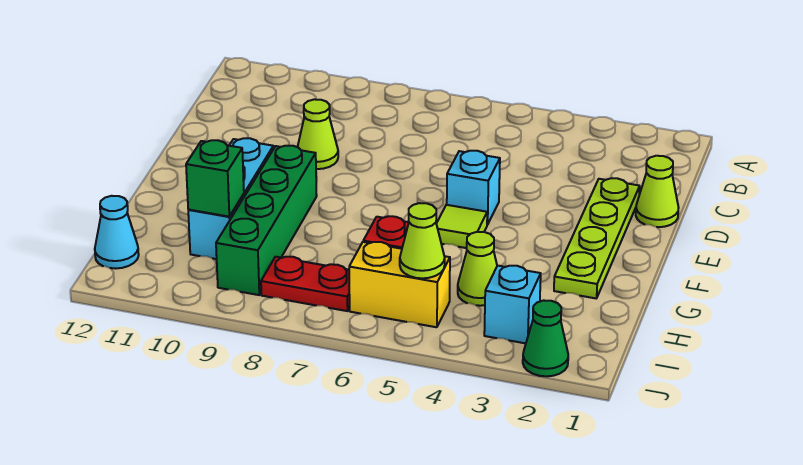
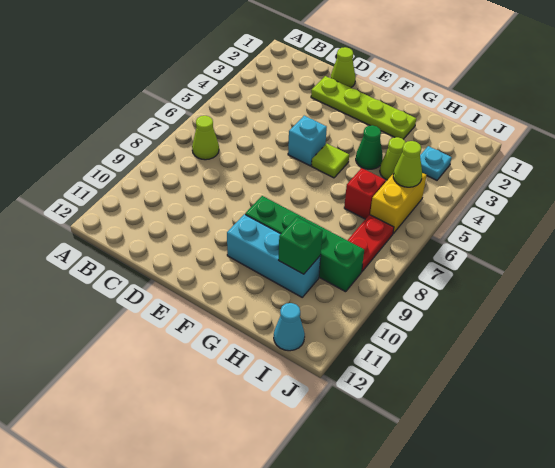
lime cone D9 level 1 -> lime cone B7 level 1
cyan brick I3 level 1 -> cyan plate I3 level 1
green cone J2 level 1 -> green cone G4 level 1

